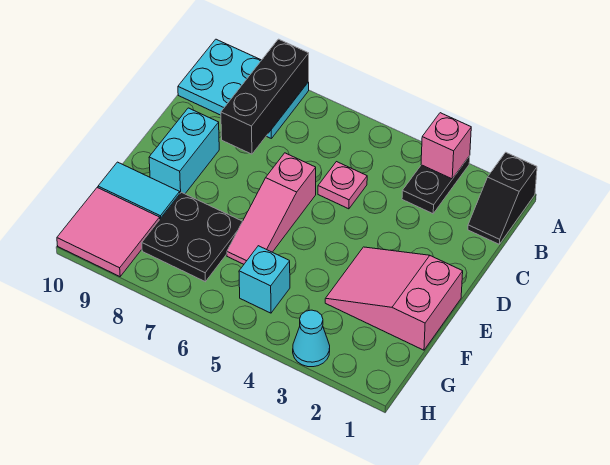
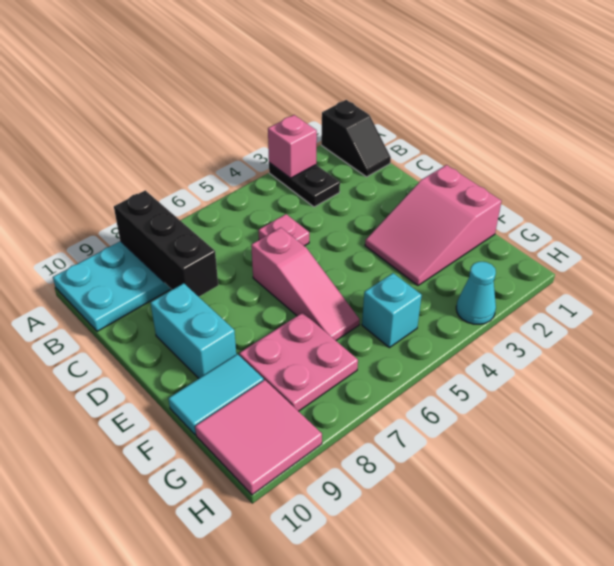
black plate F7:G8 level 1 -> pink plate F7:G8 level 1

